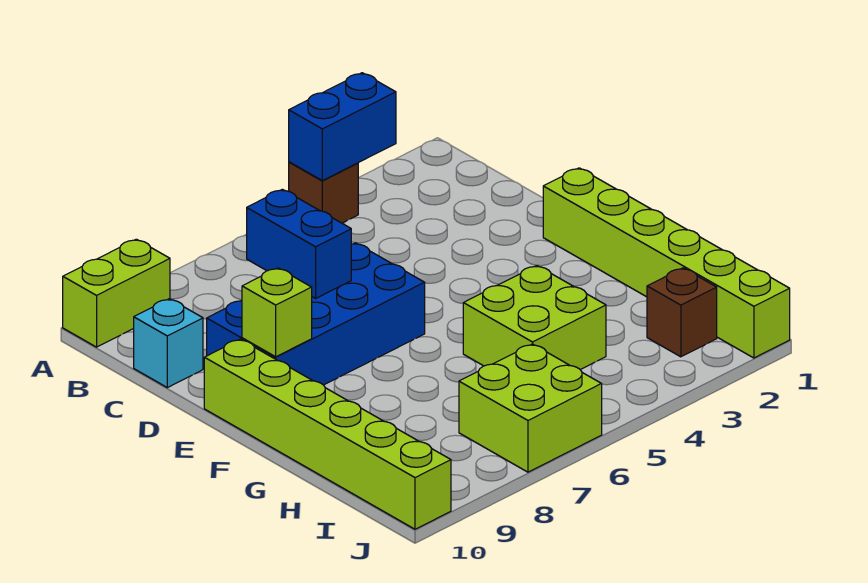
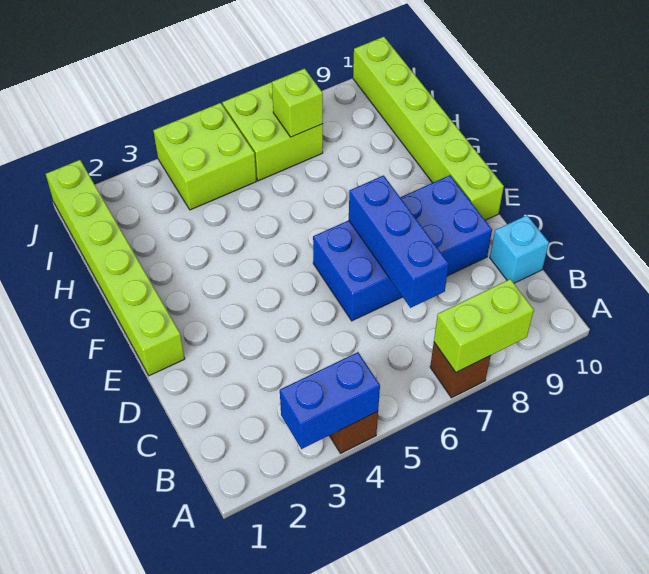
lime brick A9:A10 level 1 -> lime brick A7:A8 level 2
blue brick C7:D7 level 2 -> blue brick C7:E7 level 2
lime brick E9 level 2 -> lime brick I7 level 2
lime brick G4:H5 level 1 -> lime brick I4:J5 level 1
brown brick I2 level 1 -> brown brick A7 level 1

